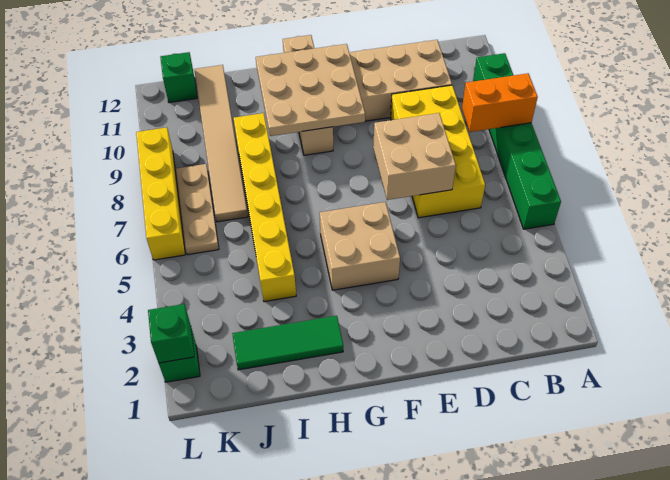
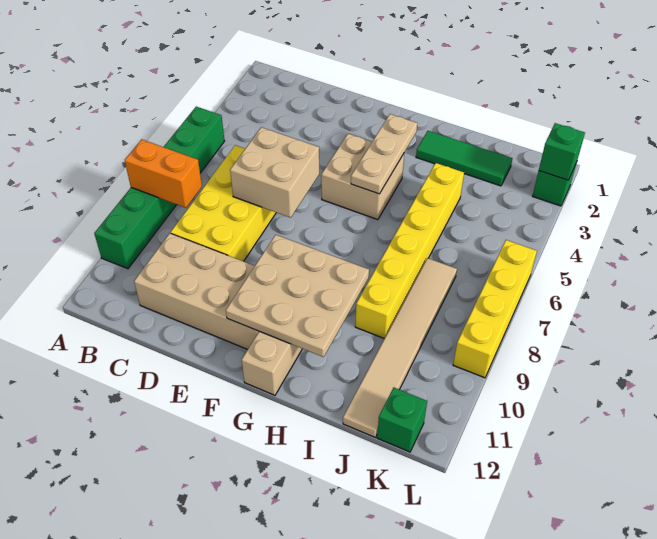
tan plate K6:K8 level 1 -> tan plate G3:G5 level 2

